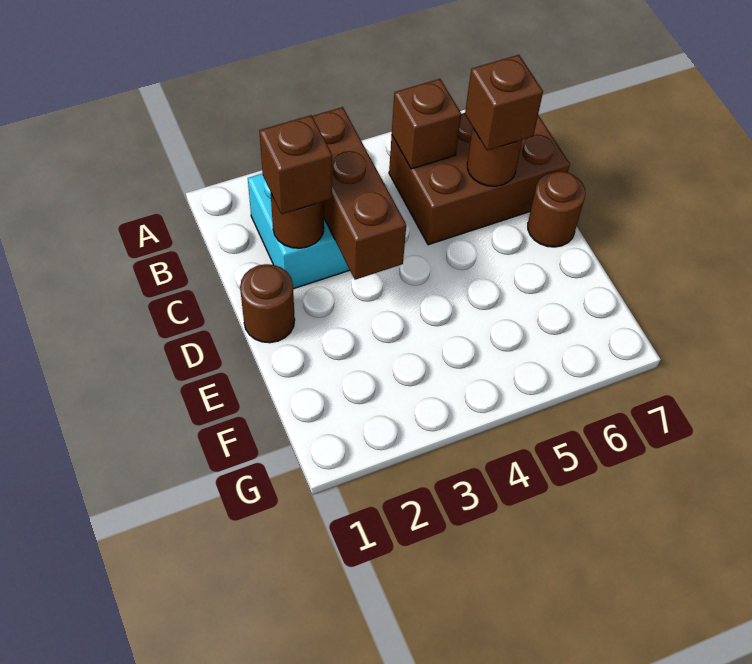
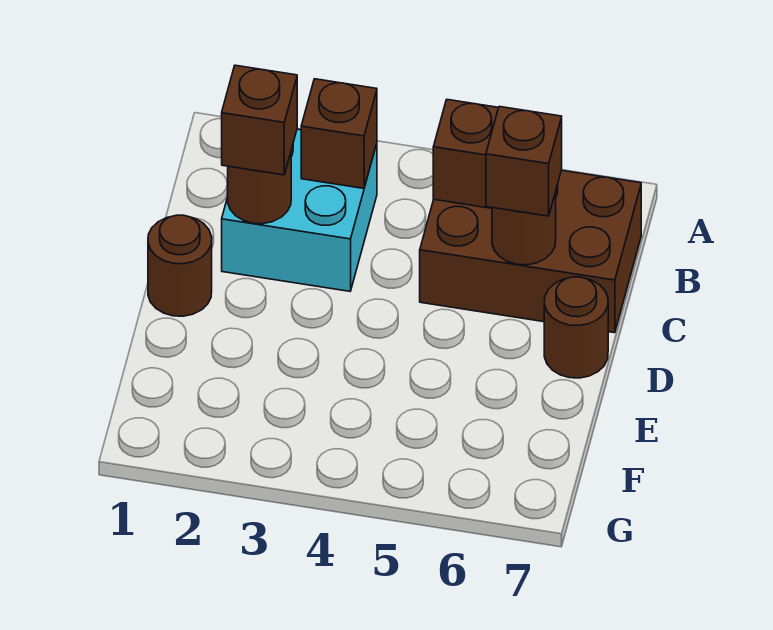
brown brick B3:D3 level 2 -> brown brick B3 level 2

